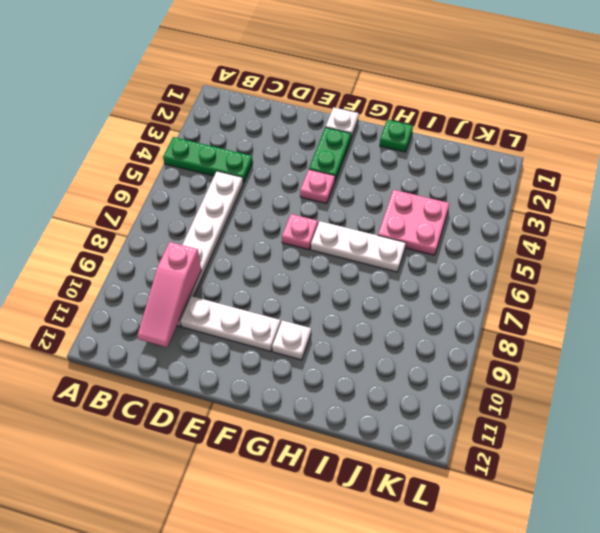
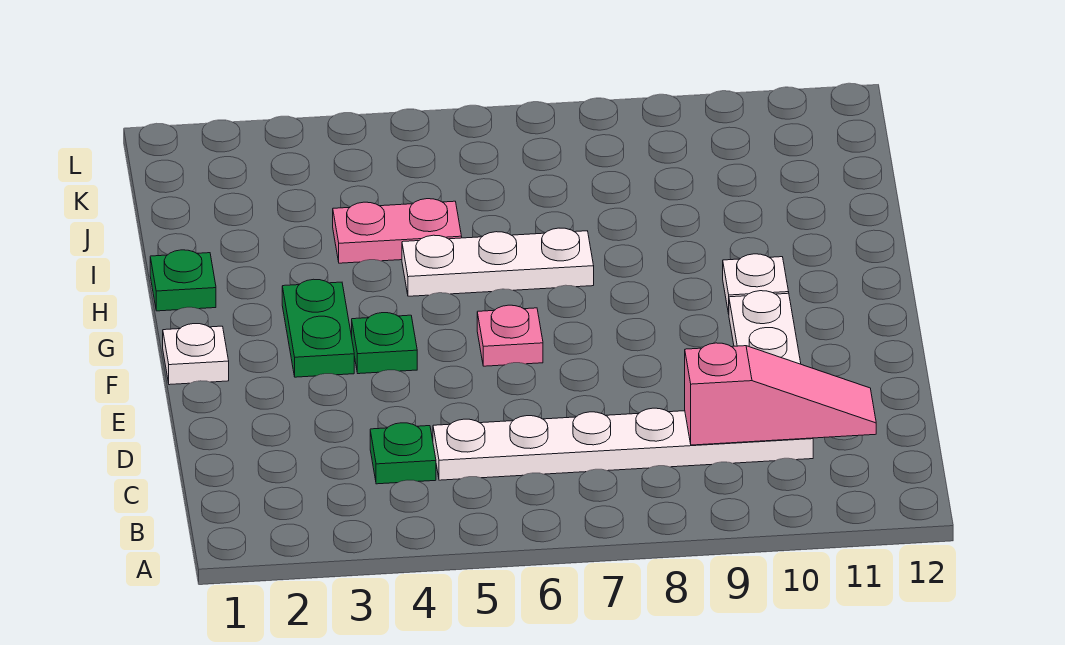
green plate A4:C4 level 1 -> green plate C4 level 1
green plate F2:F3 level 1 -> green plate F3:G3 level 1
pink plate F4 level 1 -> green plate F4 level 1
white plate G6:I6 level 1 -> white plate H5:H7 level 1
pink plate I4:J5 level 1 -> pink plate I4:I5 level 1

